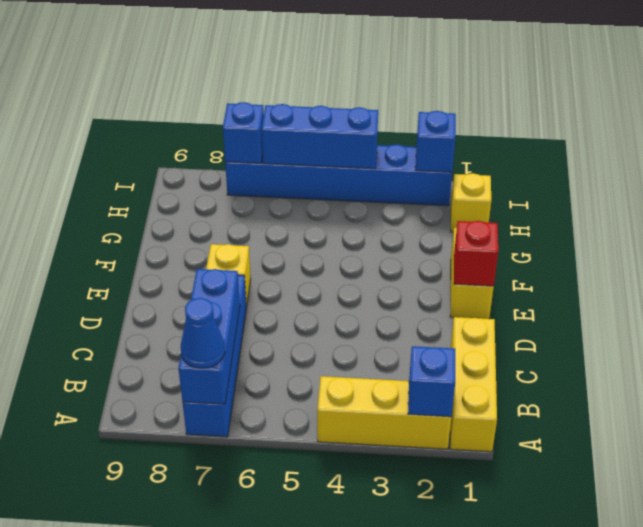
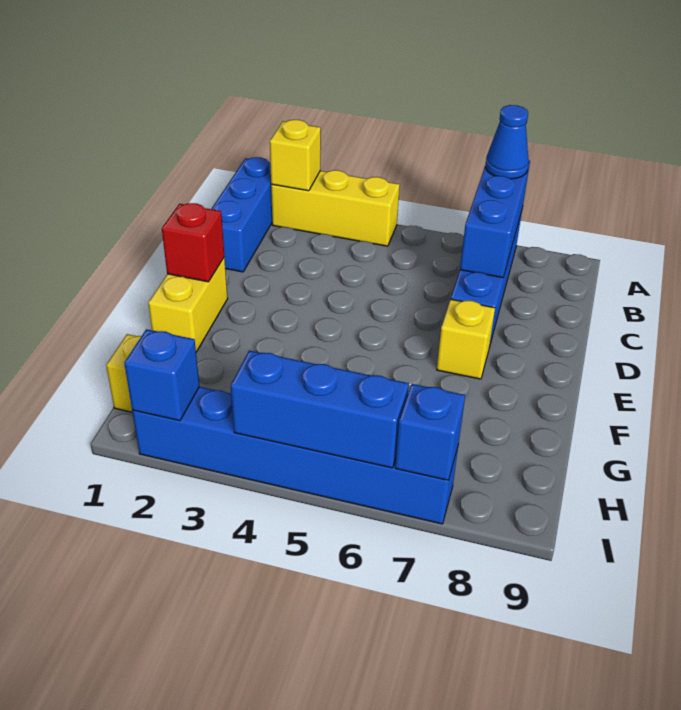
yellow brick A1:C1 level 1 -> blue brick A1:C1 level 1
blue brick A2 level 2 -> yellow brick A2 level 2

